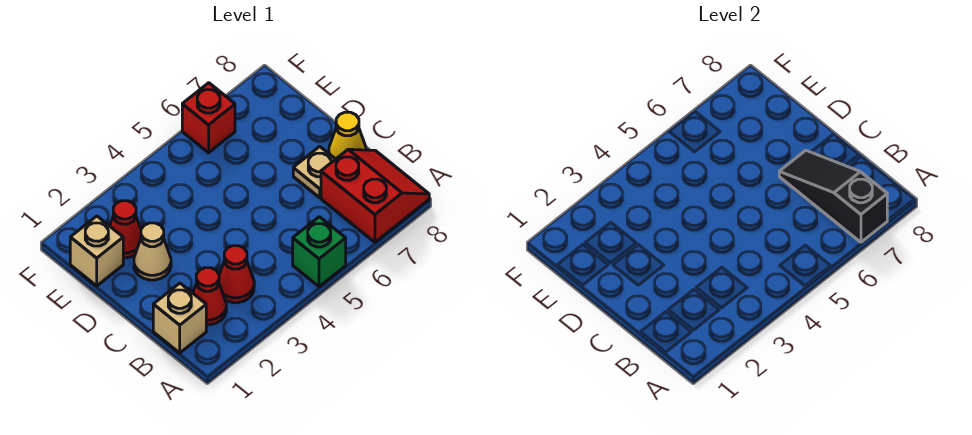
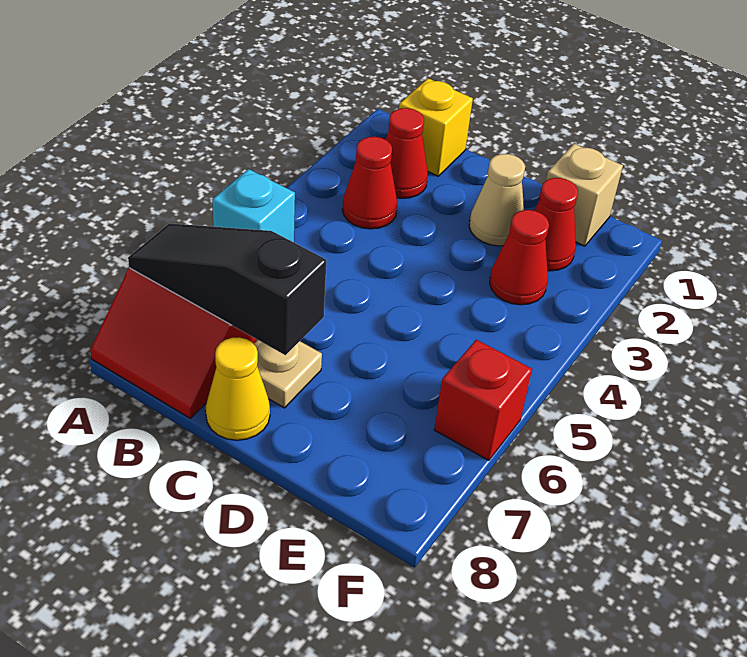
green brick A5 level 1 -> cyan brick A5 level 1
black slope A7:C7 level 2 top A -> black slope A7:C7 level 2 top C
tan brick B1 level 1 -> yellow brick B1 level 1
none -> red cone E3 level 1

